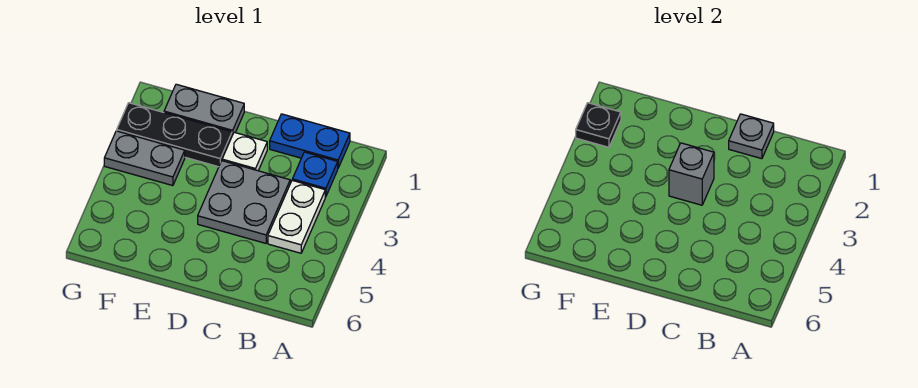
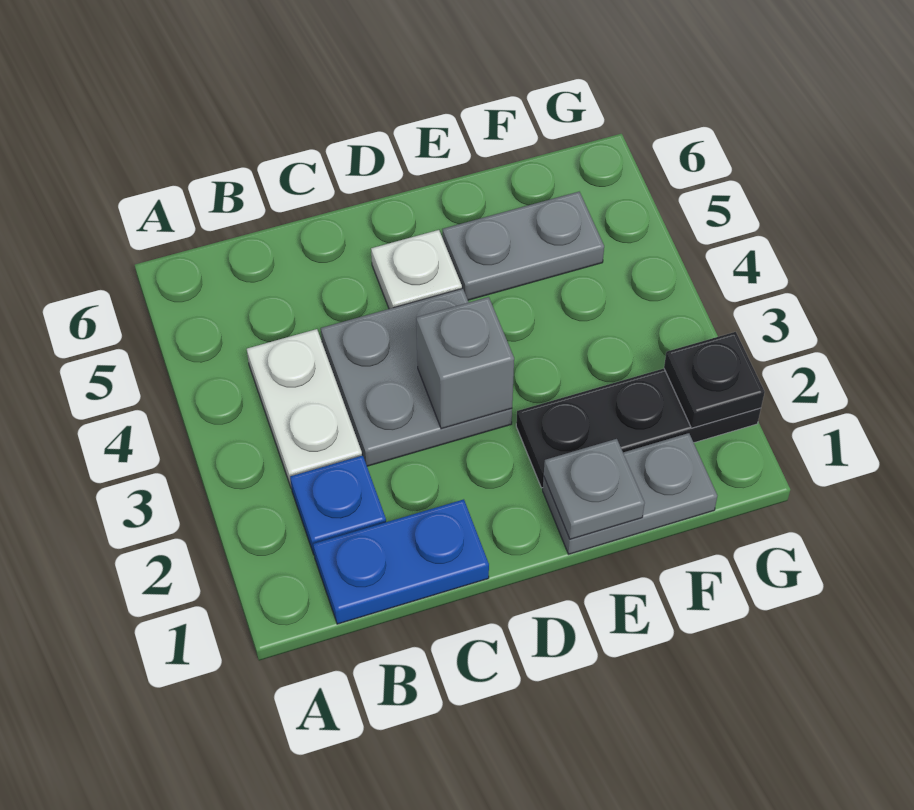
grey plate C1 level 2 -> grey plate E1 level 2
white plate D2 level 1 -> white plate D5 level 1
grey plate F3:G3 level 1 -> grey plate E5:F5 level 1

